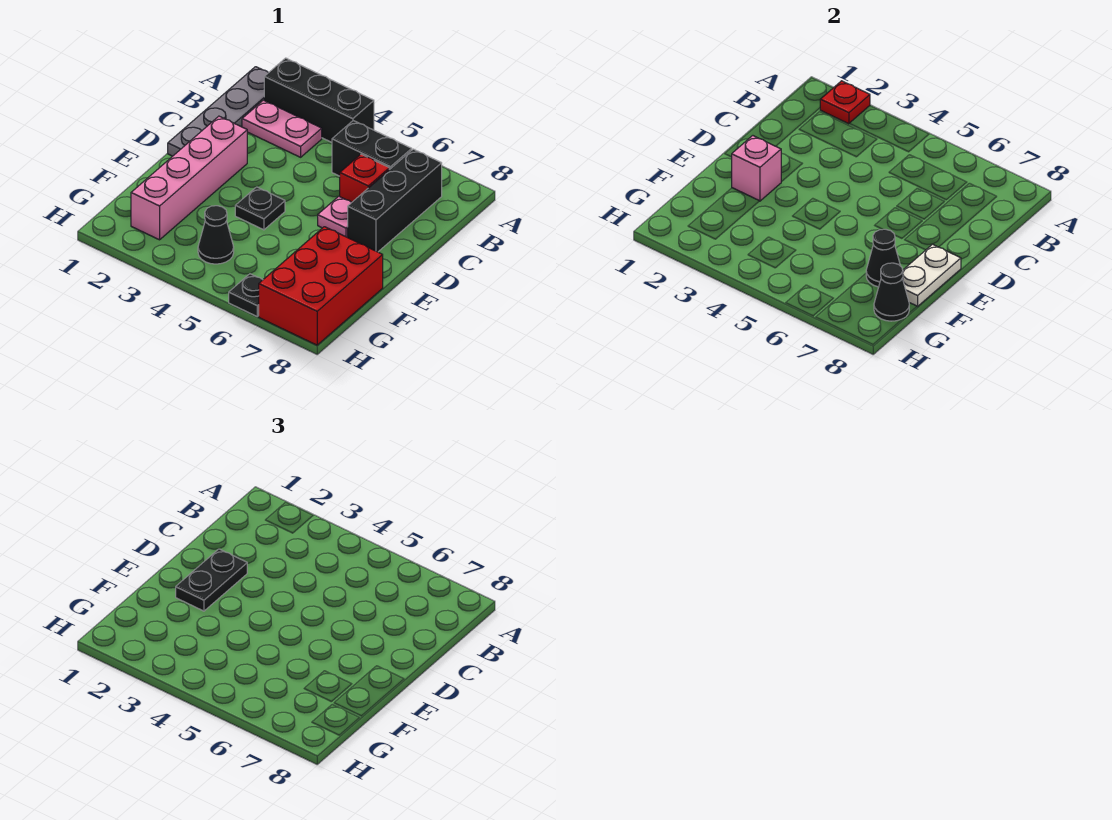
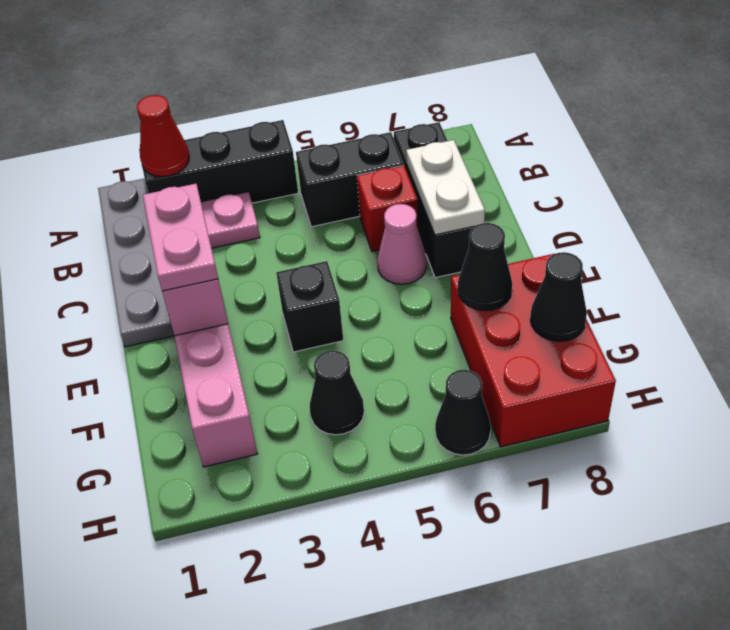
red plate A2 level 2 -> red cone A2 level 2
black plate D2:E2 level 3 -> pink plate D2:E2 level 3
pink plate D6 level 1 -> pink cone D6 level 1
black plate E4 level 1 -> black brick E4 level 1
white plate E8:F8 level 2 -> white plate C7:D7 level 2
black plate H6 level 1 -> black cone H6 level 1

